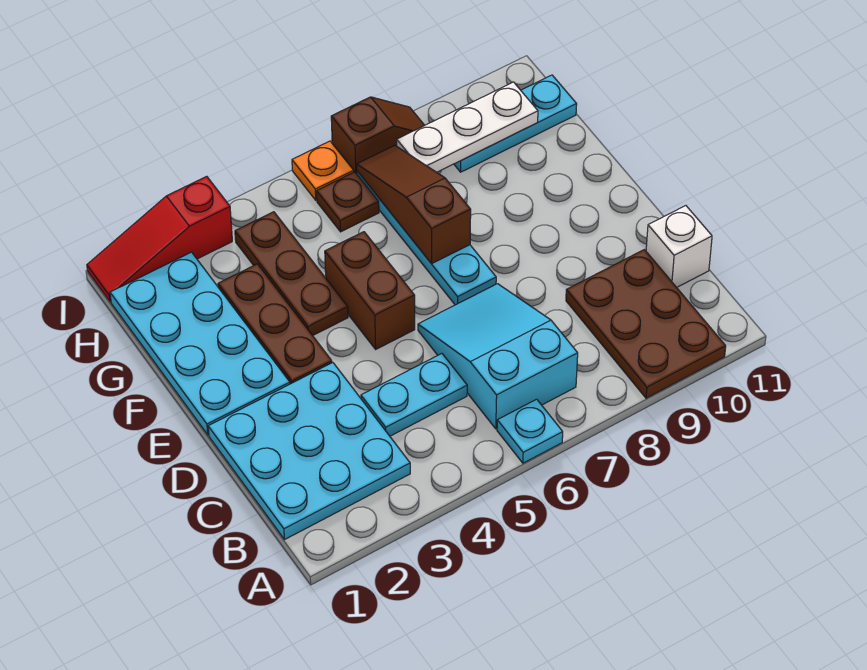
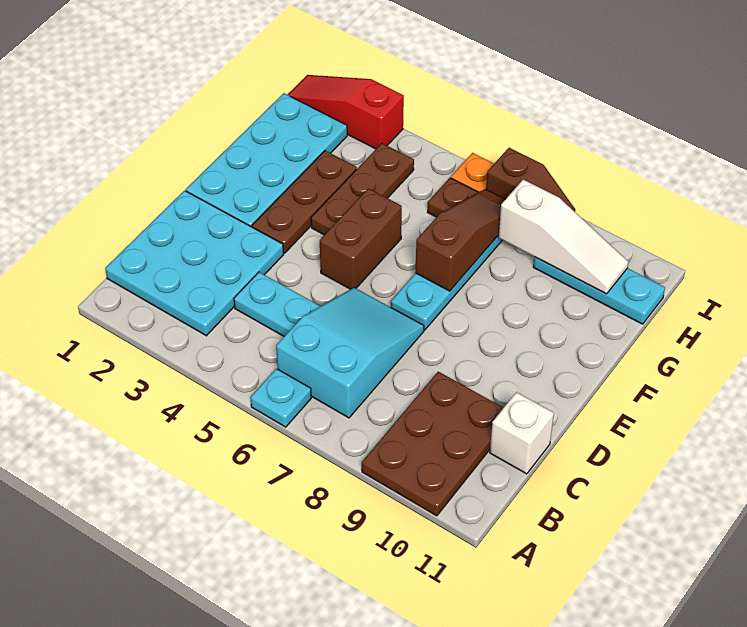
white plate H8:H10 level 2 -> white slope H8:H10 level 2 top 8

